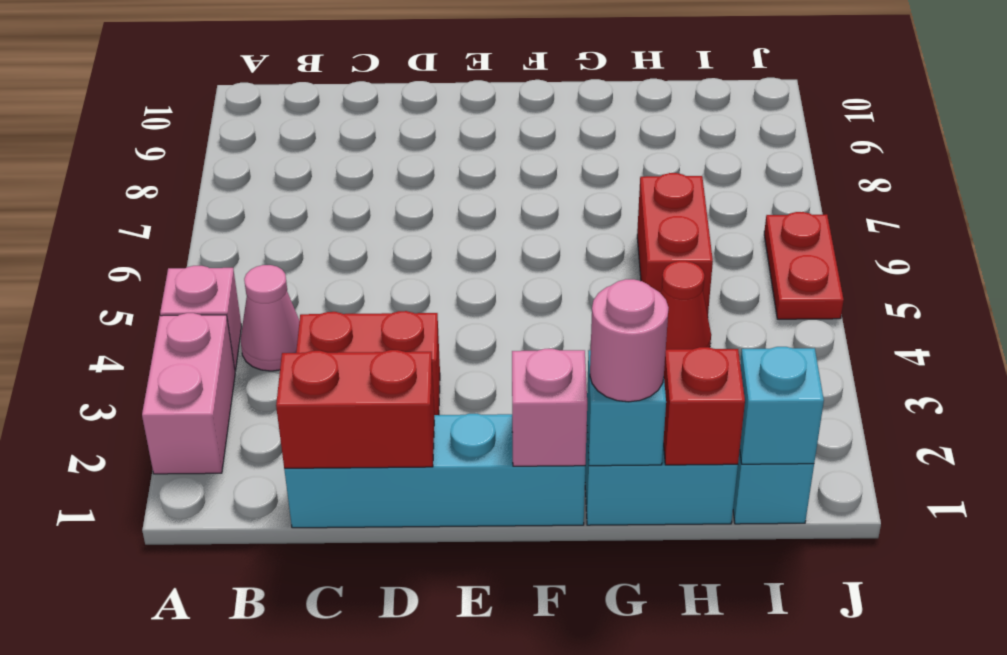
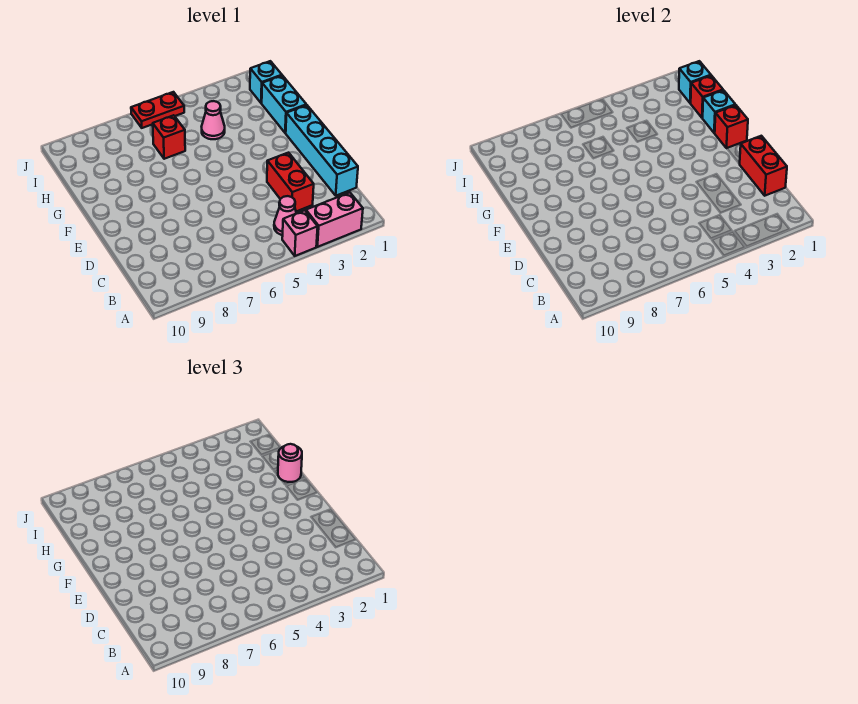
pink brick F1 level 2 -> red brick F1 level 2
red cone H4 level 1 -> pink cone H4 level 1
red brick H5:H6 level 1 -> red brick H6 level 1

